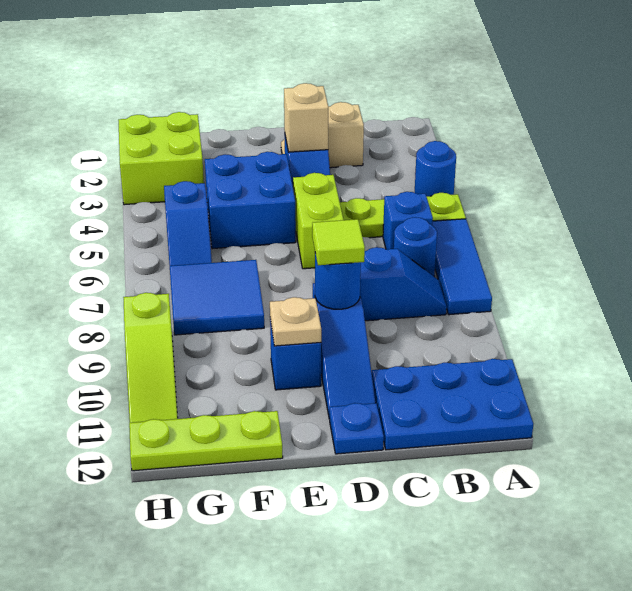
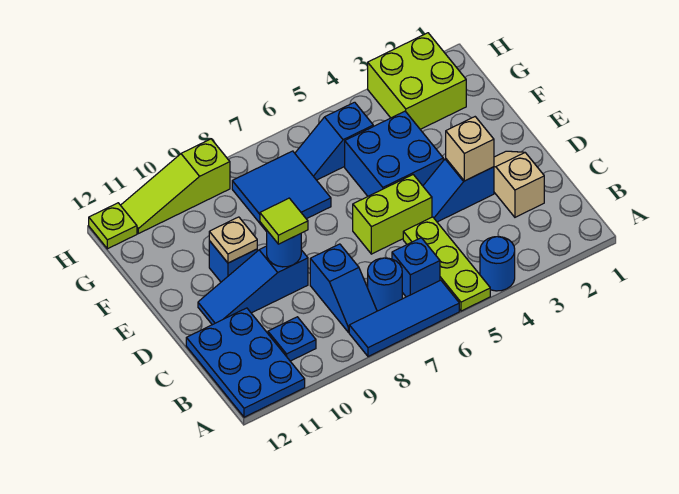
blue plate D12 level 1 -> blue plate B10 level 1
lime plate F12:H12 level 1 -> lime plate H12 level 1

